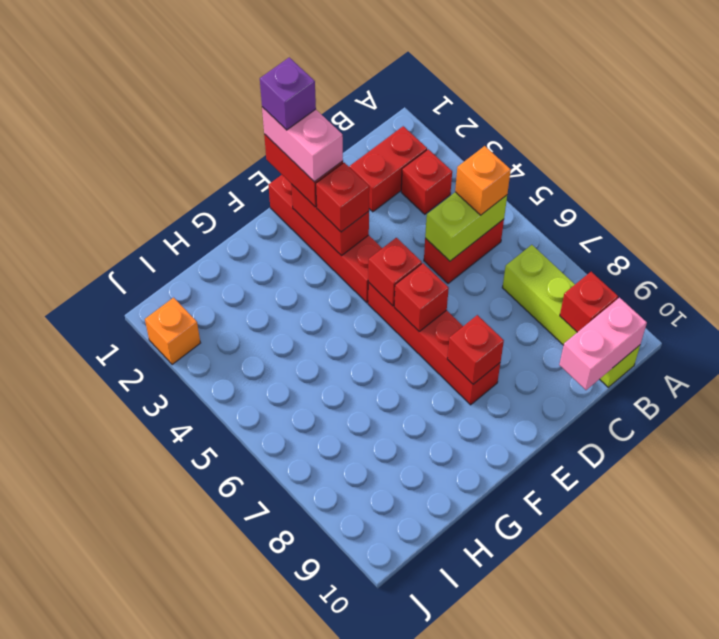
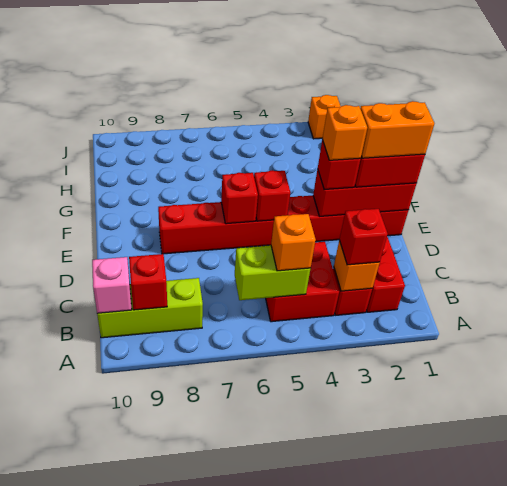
none -> orange brick B3 level 2
red brick B5:C5 level 1 -> red brick B4:C5 level 1
lime brick B5:C5 level 2 -> lime brick B5:B6 level 2
lime brick B7:B10 level 1 -> lime brick B8:B10 level 1
pink brick B10:C10 level 2 -> pink brick B10 level 2
pink brick E1:E2 level 4 -> orange brick E1:E2 level 4
purple brick E1 level 5 -> none
red brick E2:E3 level 2 -> red brick E1:E3 level 2
none -> orange brick E3 level 4
red brick E8 level 2 -> red brick B3 level 3

